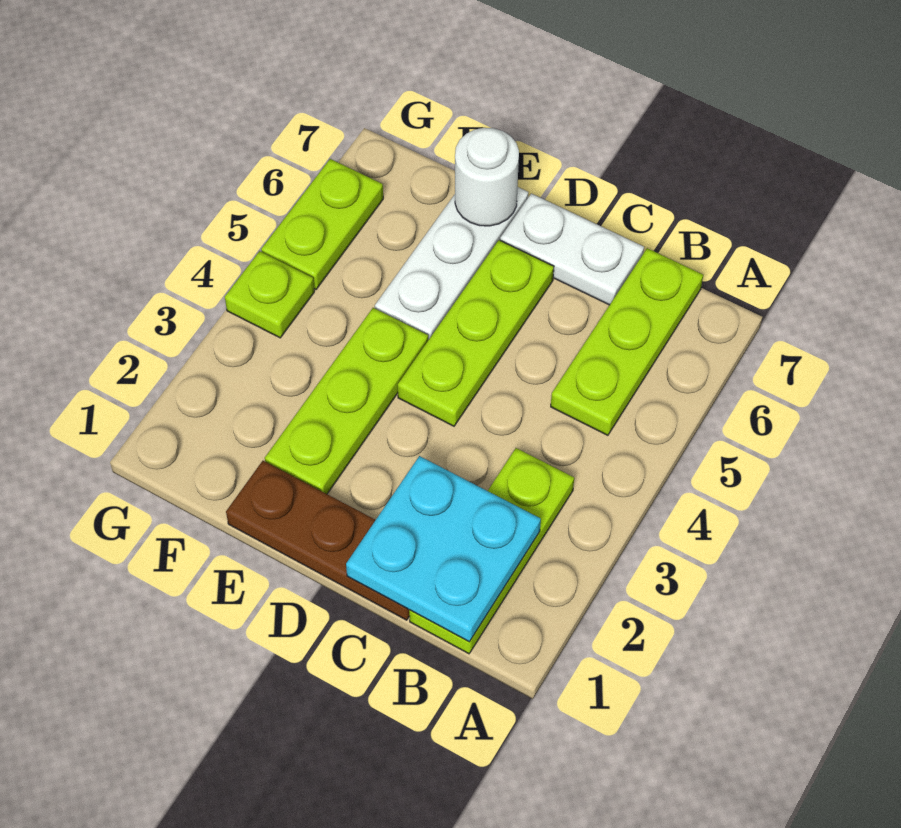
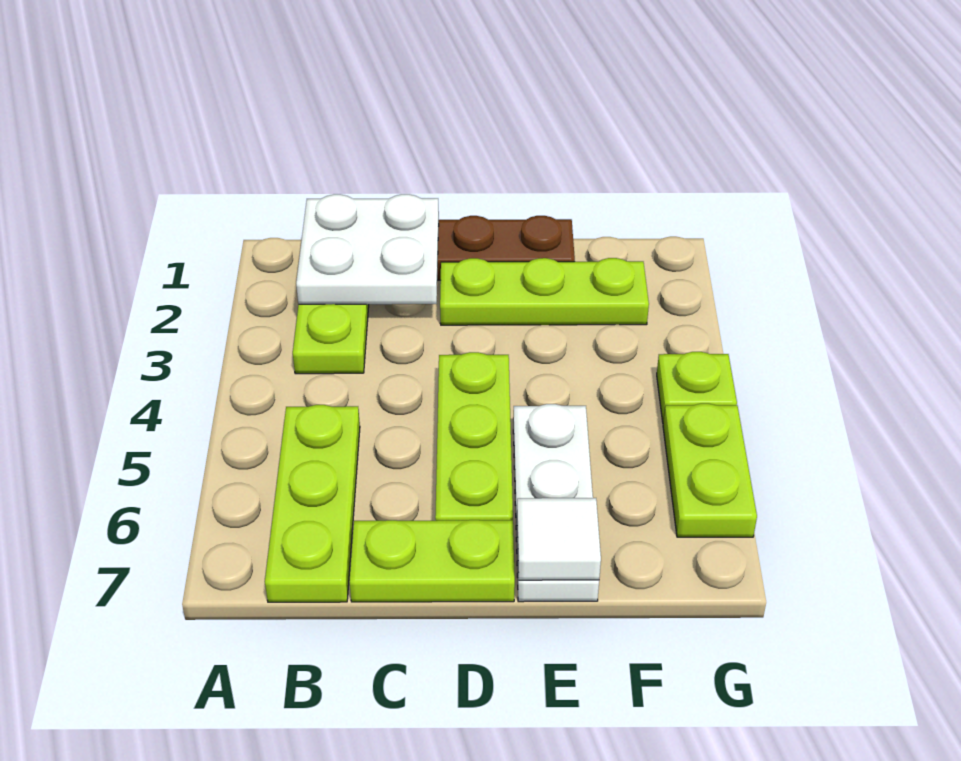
cyan plate B1:C2 level 2 -> white plate B1:C2 level 2
white plate C7:D7 level 1 -> lime plate C7:D7 level 1
lime plate E2:E4 level 1 -> lime plate D2:F2 level 1
white round brick E7 level 2 -> white tile E7 level 2

